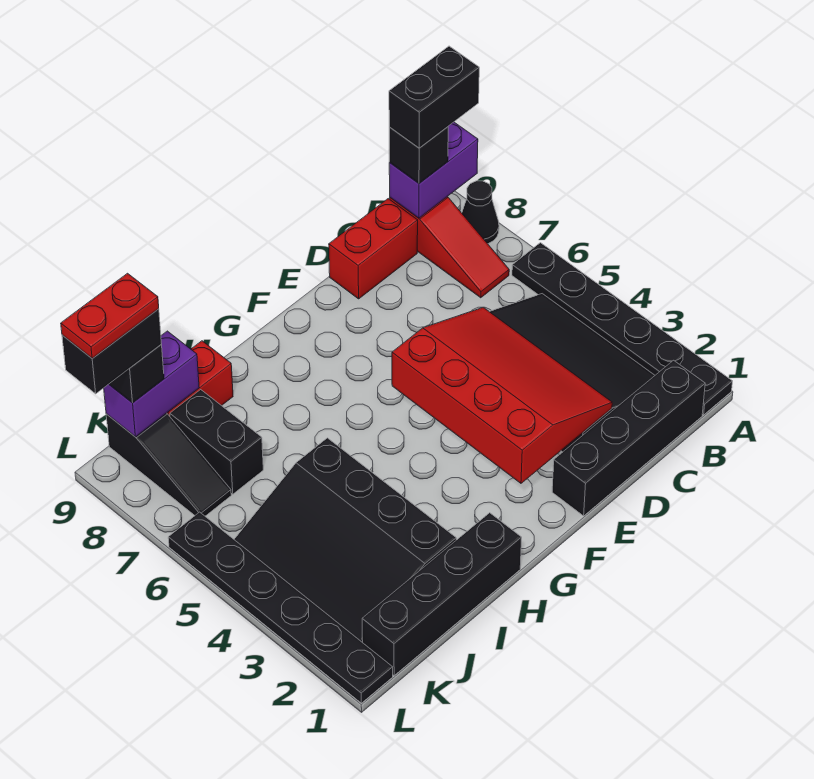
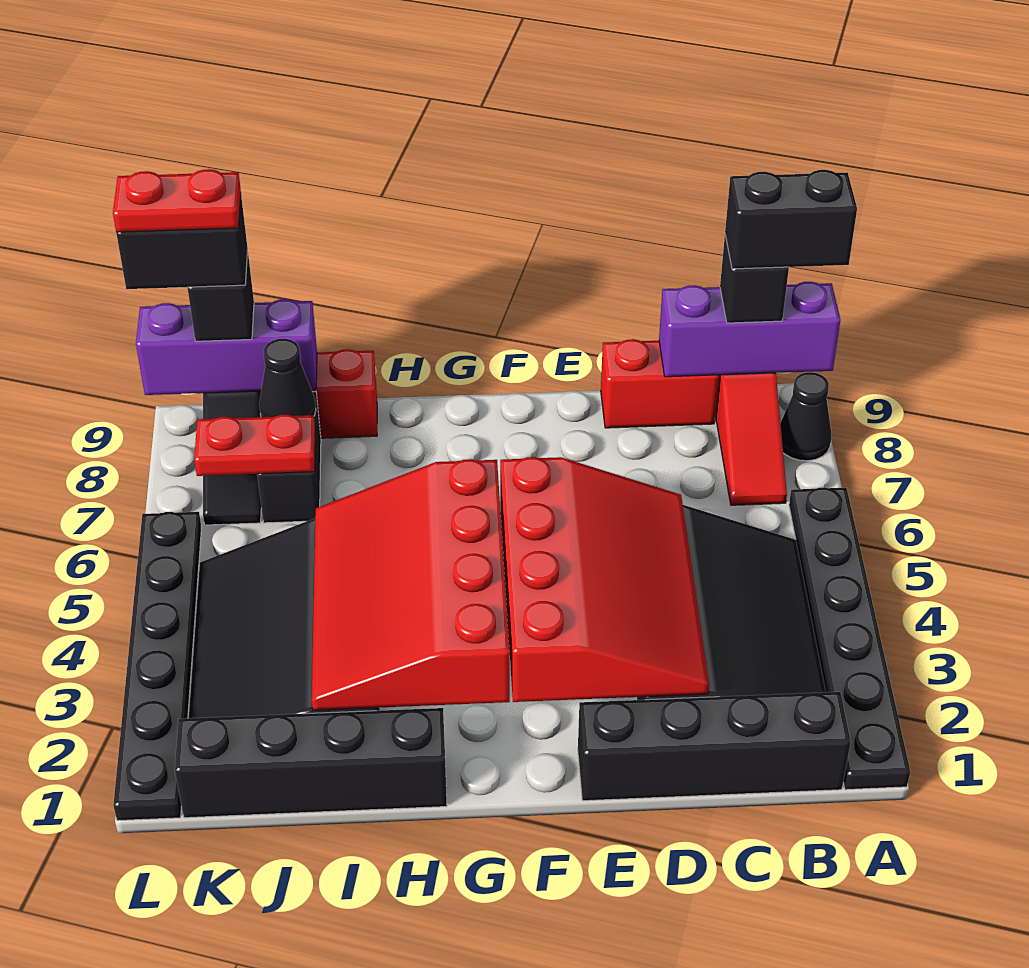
purple brick A9:B9 level 2 -> purple brick A9:C9 level 2
none -> red slope G2:I5 level 2 top G
none -> red plate J7:K7 level 2
none -> black cone J8 level 2
purple brick J9:K9 level 2 -> purple brick J9:L9 level 2

